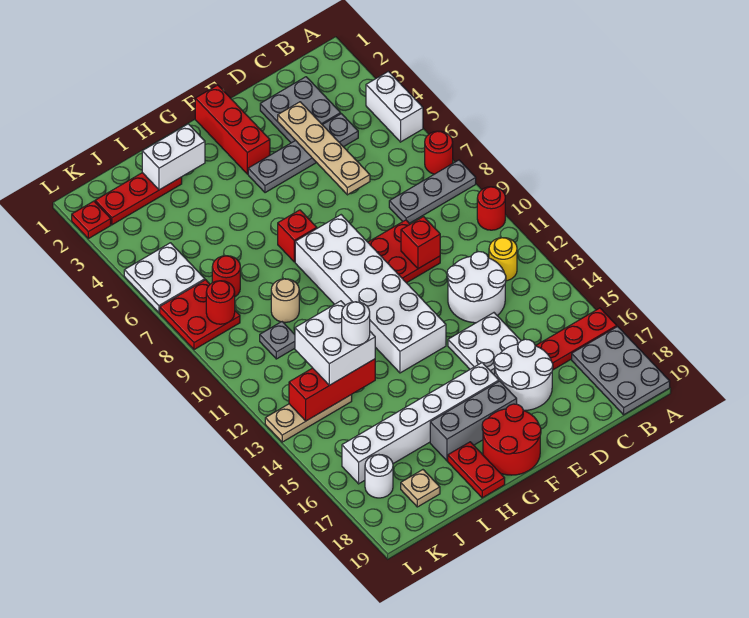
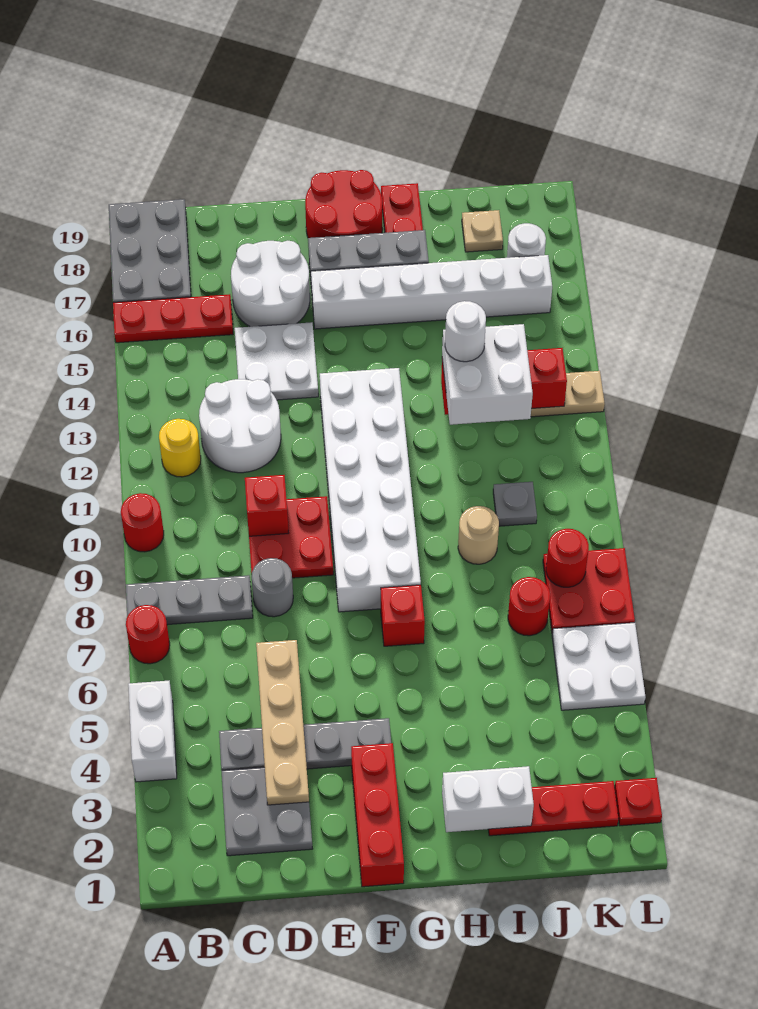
none -> grey round brick D8 level 1

